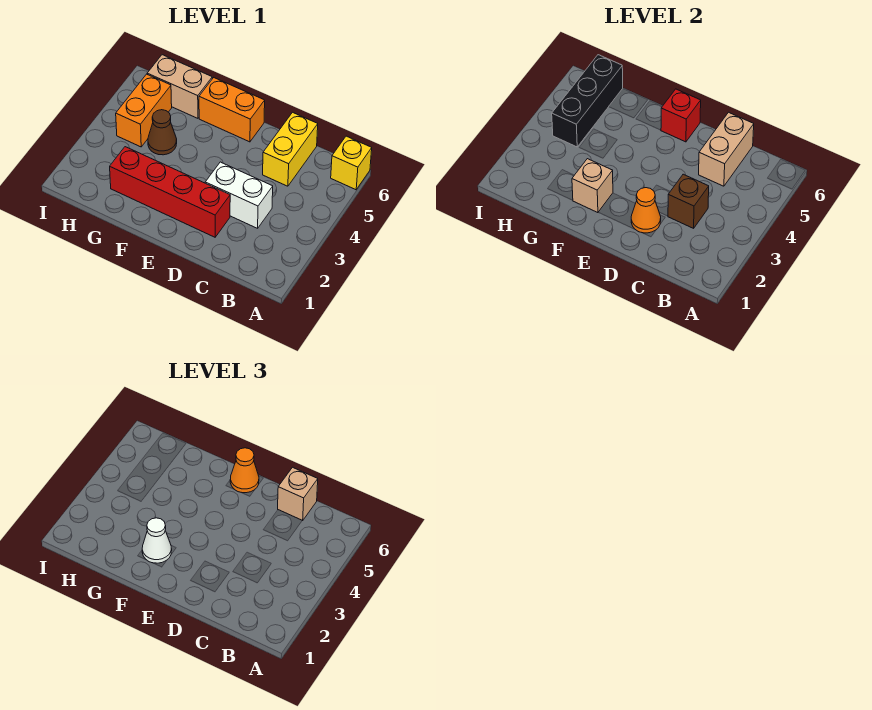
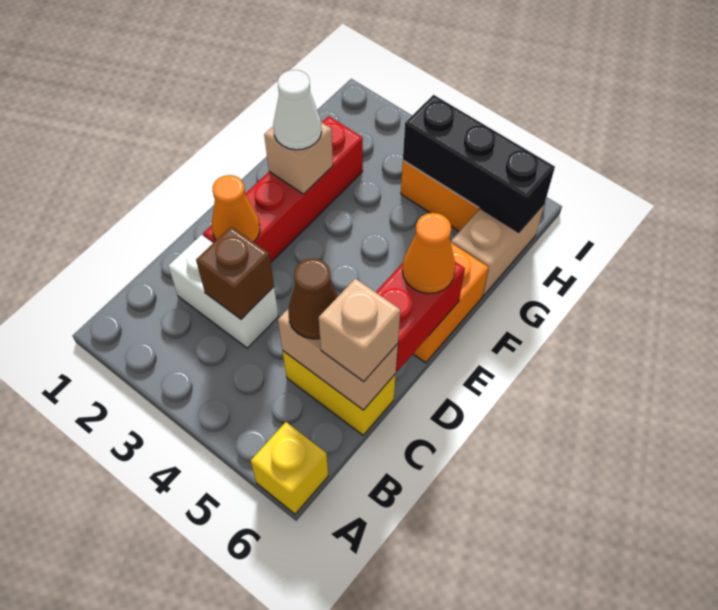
white brick C3:D3 level 1 -> white brick C2:C3 level 1
red brick E6 level 2 -> red brick D6:E6 level 2
brown cone G4 level 1 -> brown cone C5 level 3

